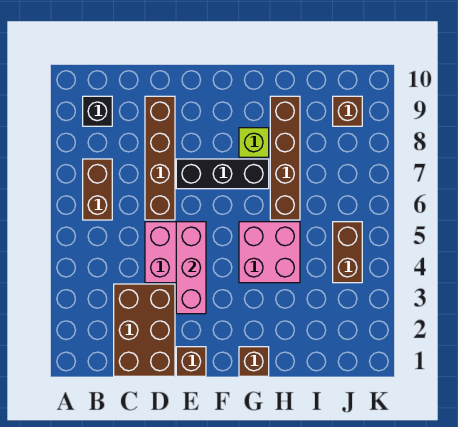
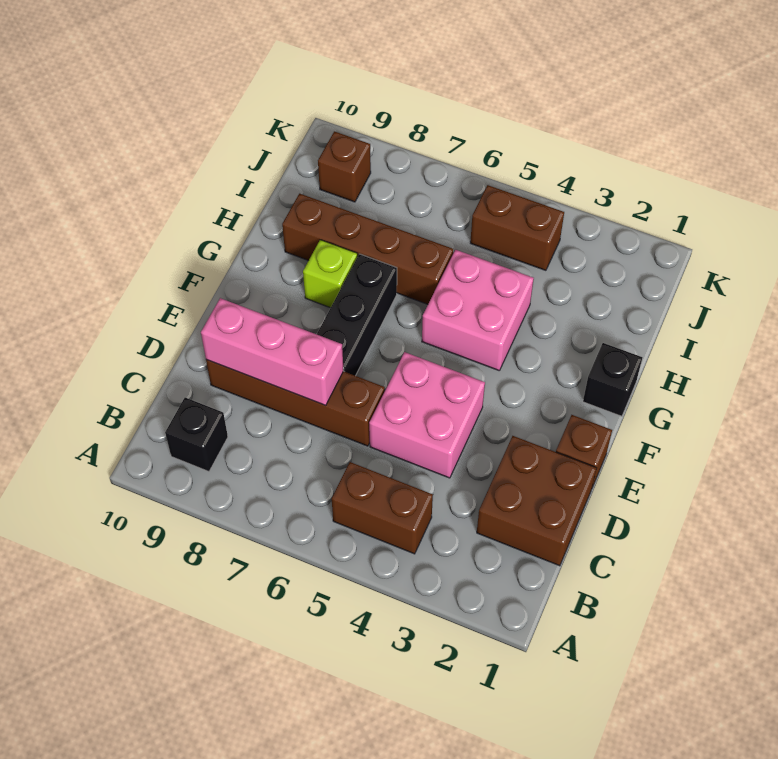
brown brick B6:B7 level 1 -> brown brick B4:B5 level 1
brown brick C1:D3 level 1 -> brown brick C1:D2 level 1
pink brick E3:E5 level 2 -> pink brick D7:D9 level 2
brown brick G1 level 1 -> black brick G1 level 1

